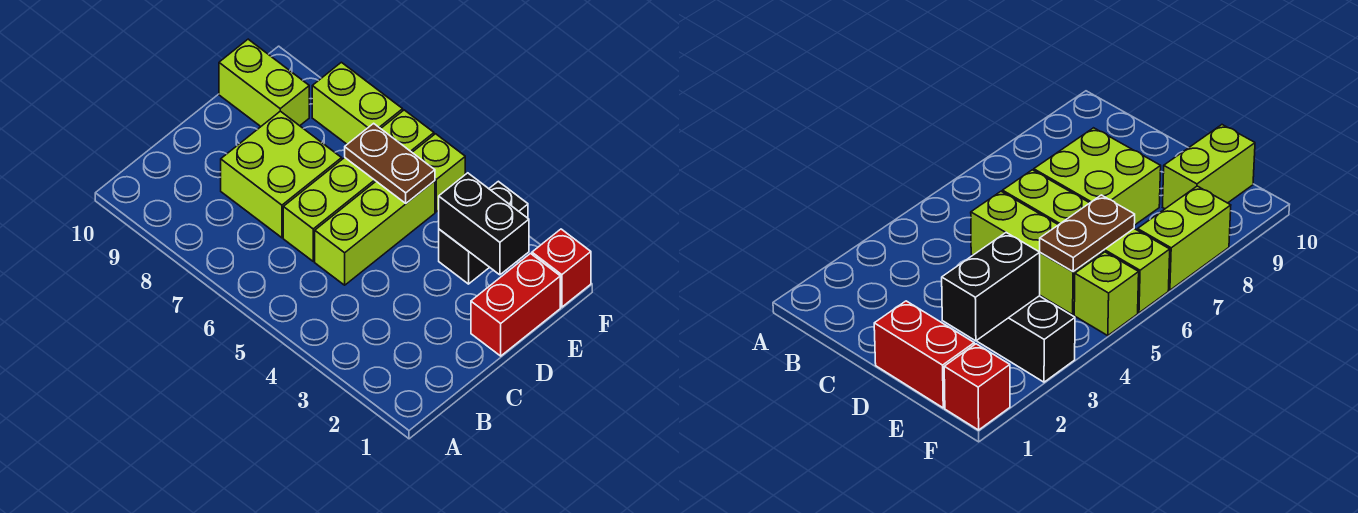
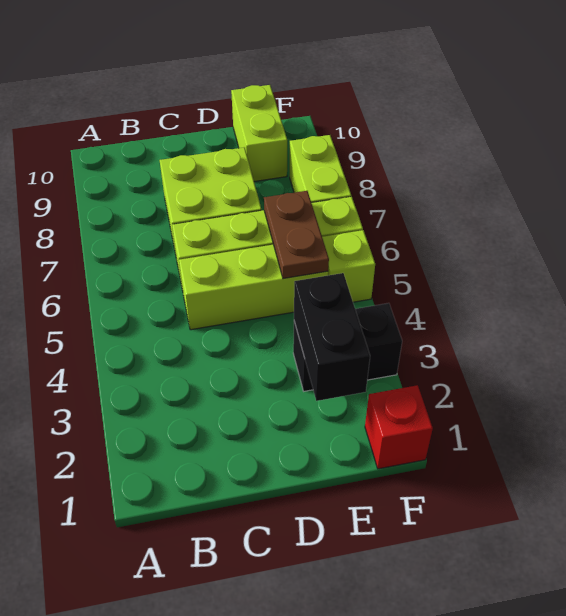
red brick D1:E1 level 1 -> none

